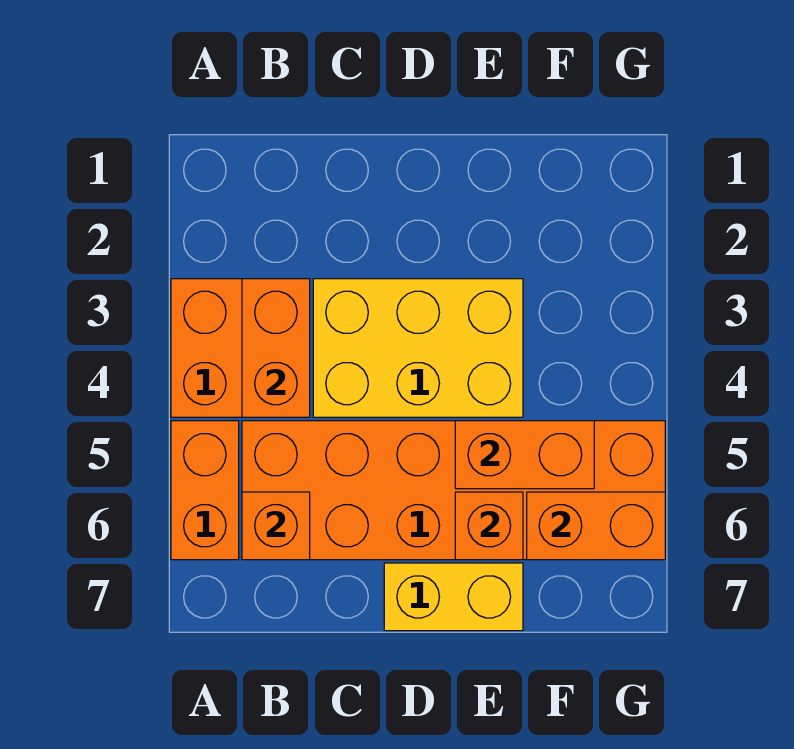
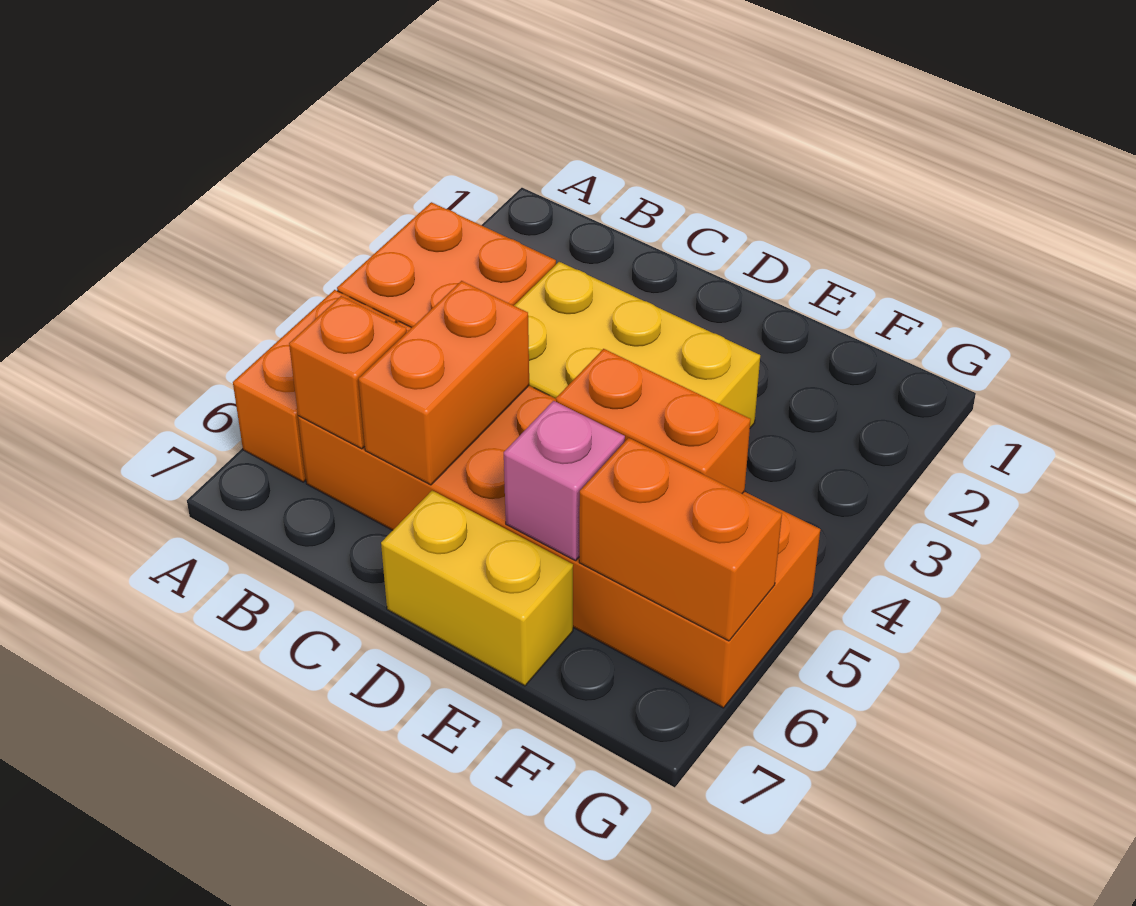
orange brick B3:B4 level 2 -> orange brick C5:C6 level 2
orange brick E6 level 2 -> pink brick E6 level 2

